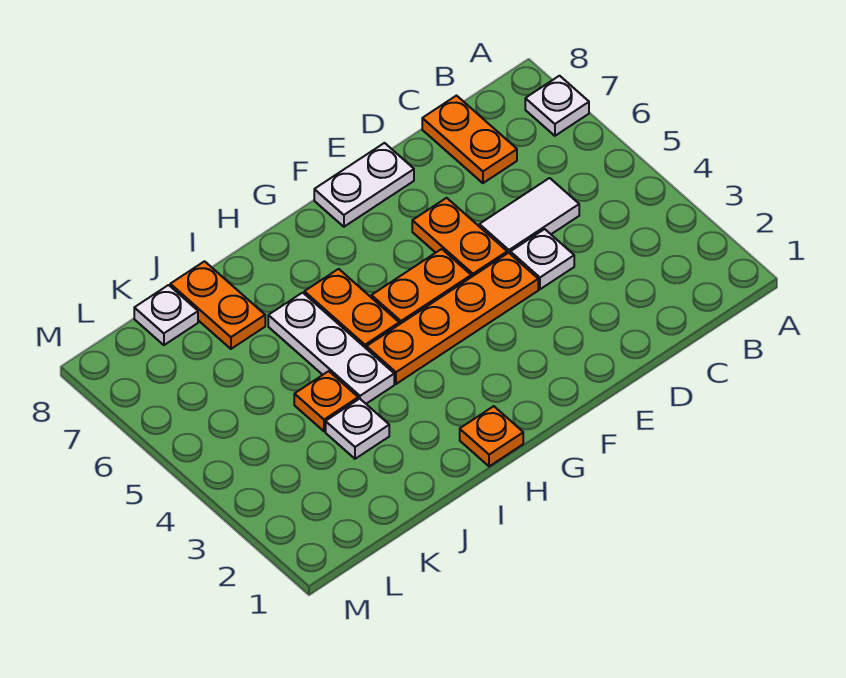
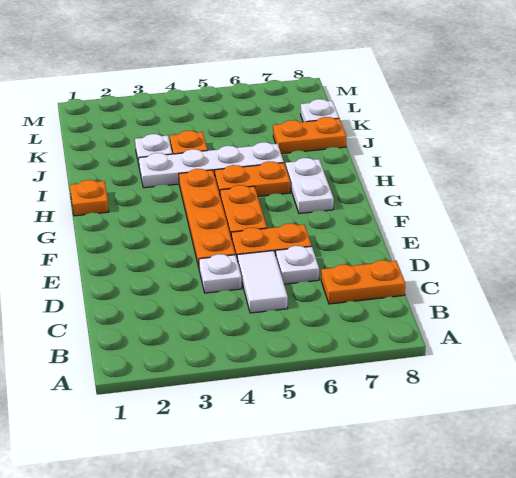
white plate A7 level 1 -> white plate D6 level 1
white plate E8:F8 level 1 -> white plate G7:H7 level 1
white plate I4:I6 level 1 -> white plate I3:I6 level 1

